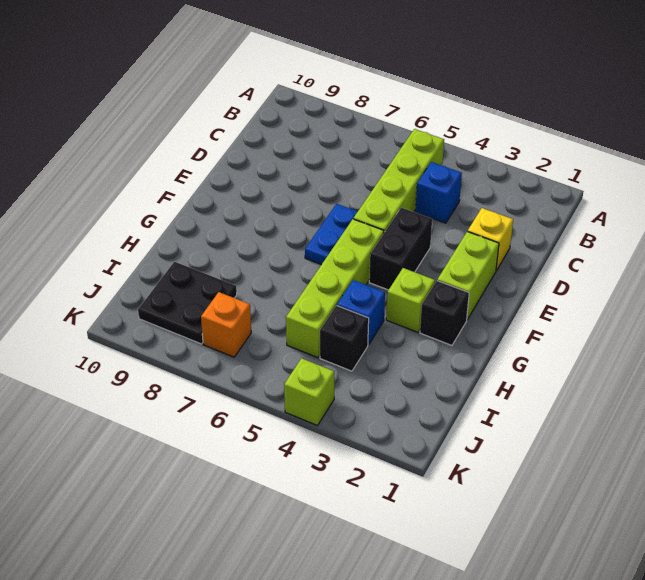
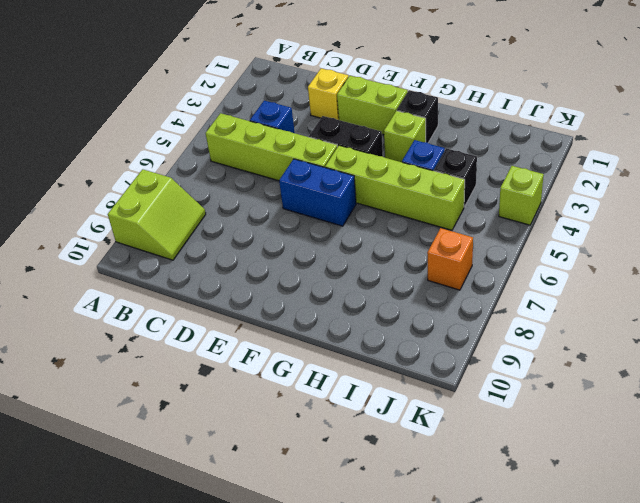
none -> lime slope A8:B9 level 1 top A
blue plate E6:F6 level 1 -> blue brick E6:F6 level 1
black plate I8:J9 level 1 -> none

